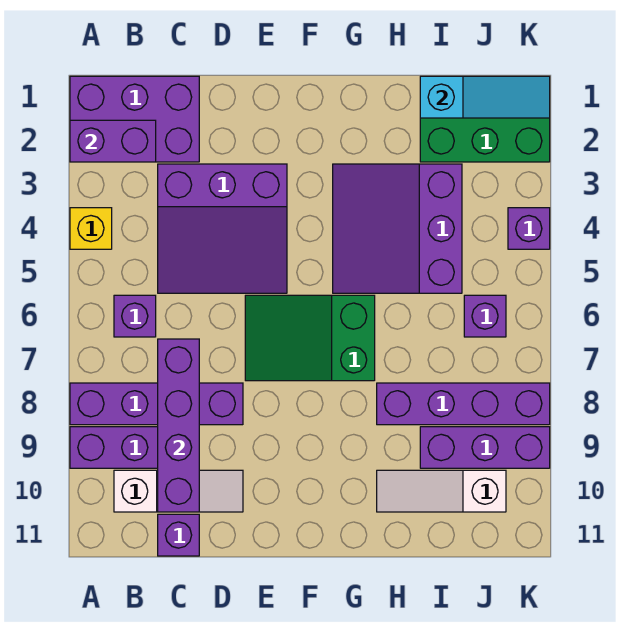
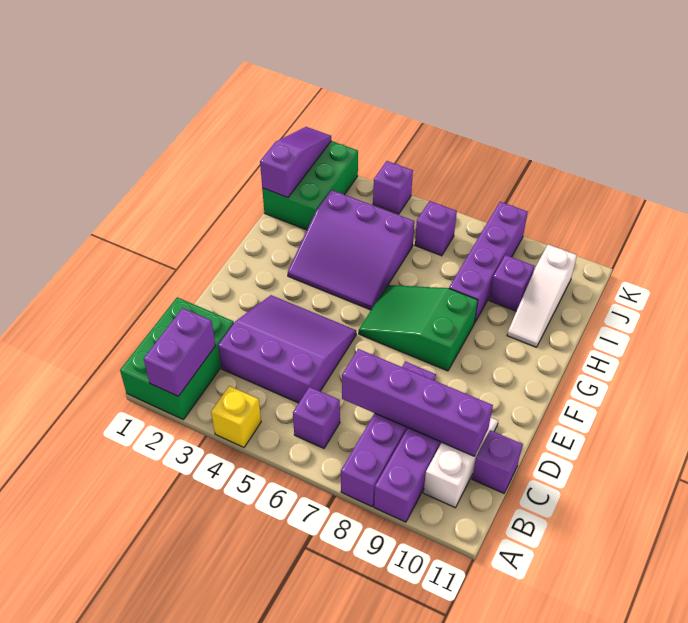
purple brick A1:C2 level 1 -> green brick A1:C2 level 1
purple slope C3:E5 level 1 top 3 -> purple slope C3:E5 level 1 top C
green slope E6:G7 level 1 top G -> green slope F6:G8 level 1 top 8
cyan slope I1:K1 level 2 top I -> purple slope I1:K1 level 2 top I
purple brick I9:K9 level 1 -> purple brick I9 level 1

